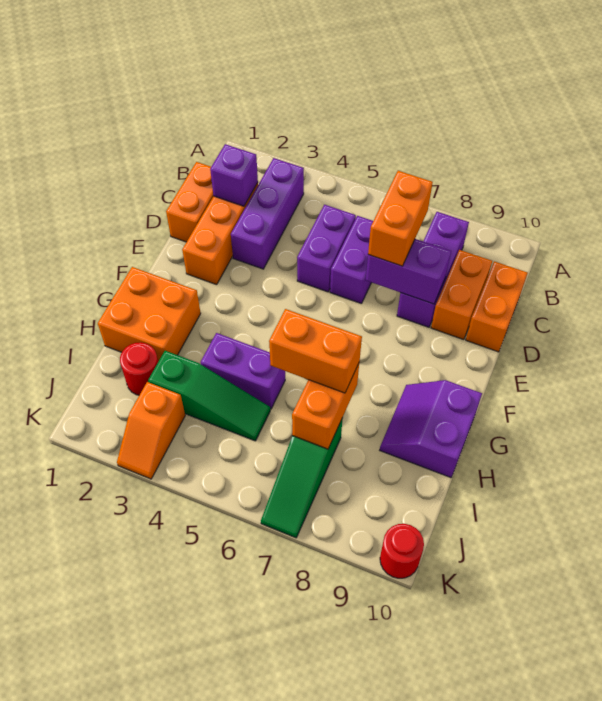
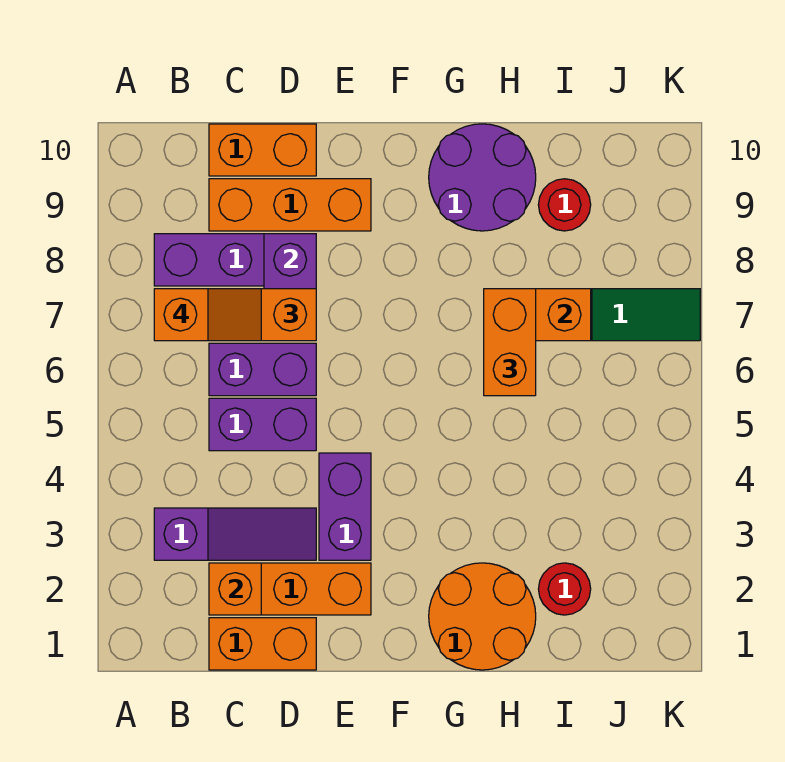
purple brick B3:D3 level 1 -> purple slope B3:D3 level 1 top B
purple brick C2 level 2 -> orange brick C2 level 2
orange brick C9:D9 level 1 -> orange brick C9:E9 level 1
orange brick G1:H2 level 1 -> orange round brick G1:H2 level 1
purple slope G9:H10 level 1 top 10 -> purple round brick G9:H10 level 1
purple brick H4:H5 level 1 -> purple brick E3:E4 level 1
green slope I3:I5 level 1 top 3 -> none
orange slope J3:K3 level 1 top J -> orange slope B7:C7 level 4 top B
red round brick K10 level 1 -> red round brick I9 level 1

